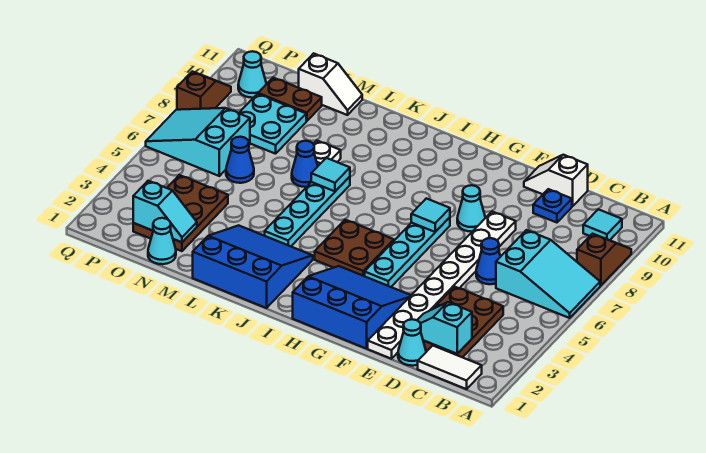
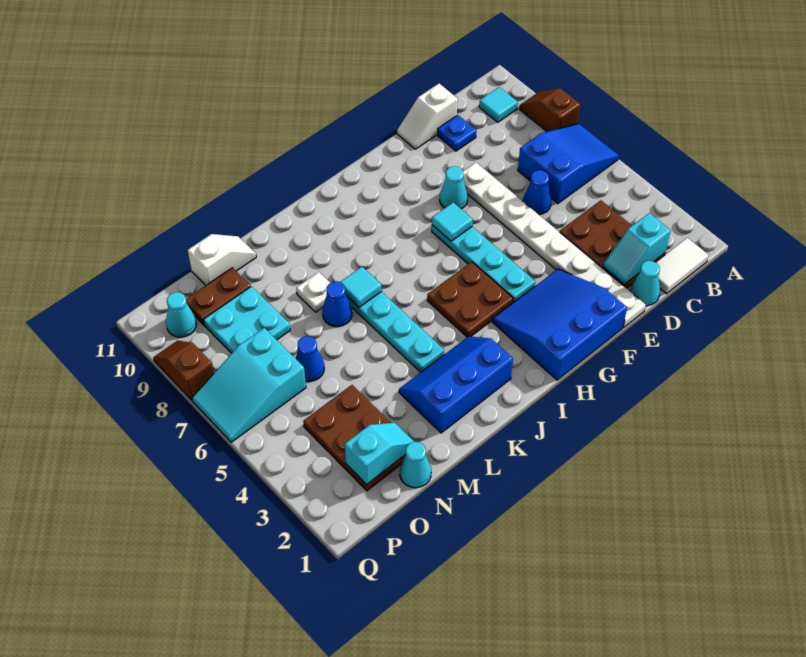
cyan slope A6:C7 level 1 top C -> blue slope A6:C7 level 1 top C
blue slope J1:L3 level 1 top 1 -> blue slope J2:L3 level 1 top 2

